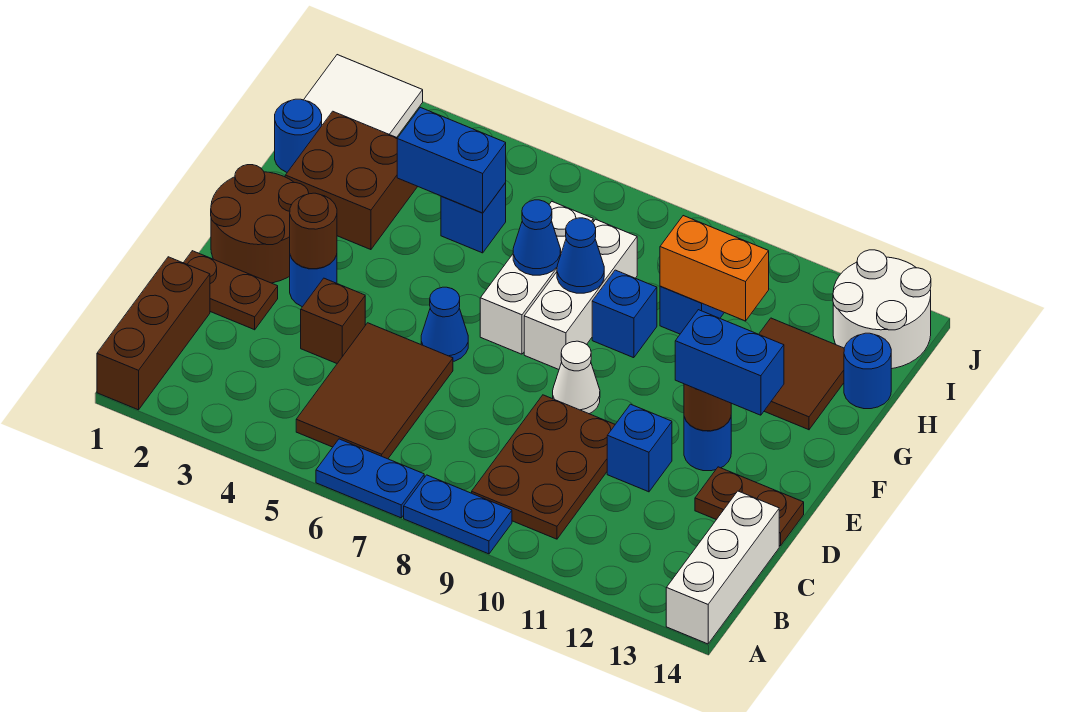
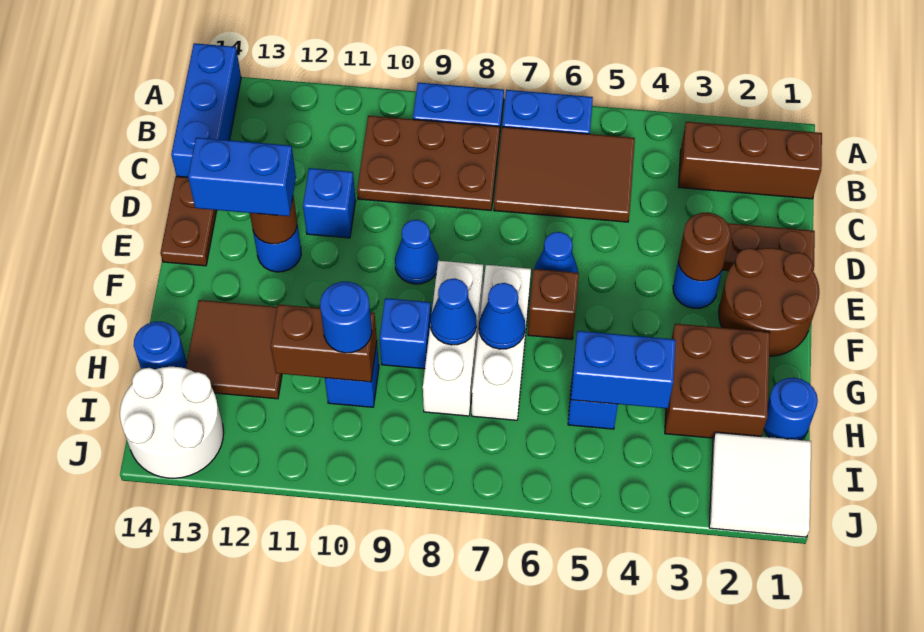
brown brick A1:C1 level 1 -> brown brick B1:B3 level 1
white brick A14:C14 level 1 -> blue brick A14:C14 level 1
brown tile B5:D6 level 1 -> brown tile B5:C7 level 1
brown plate B9:D10 level 1 -> brown plate B8:C10 level 1
brown brick D4 level 1 -> brown brick F6 level 1
brown plate D13:D14 level 1 -> brown plate D14:E14 level 1
white cone E9 level 1 -> blue cone E9 level 1
orange brick H10:H11 level 2 -> brown brick H10:H11 level 2
none -> blue round brick H10 level 3

